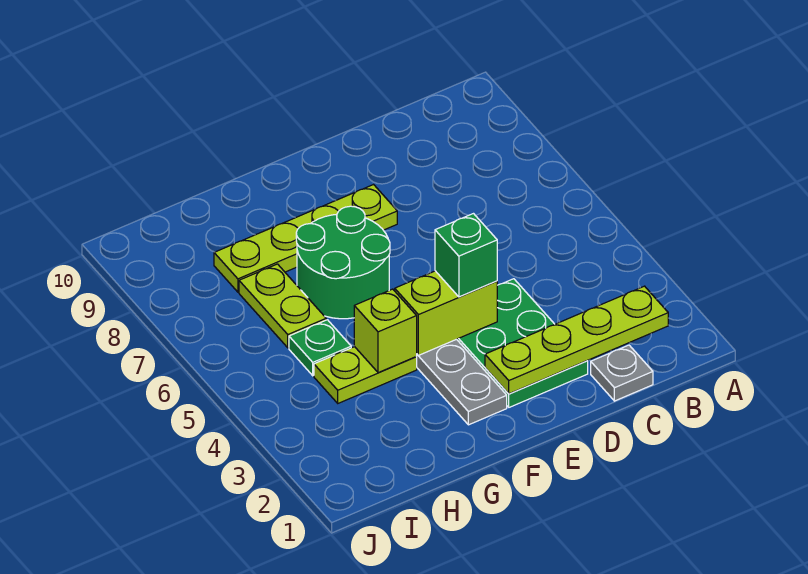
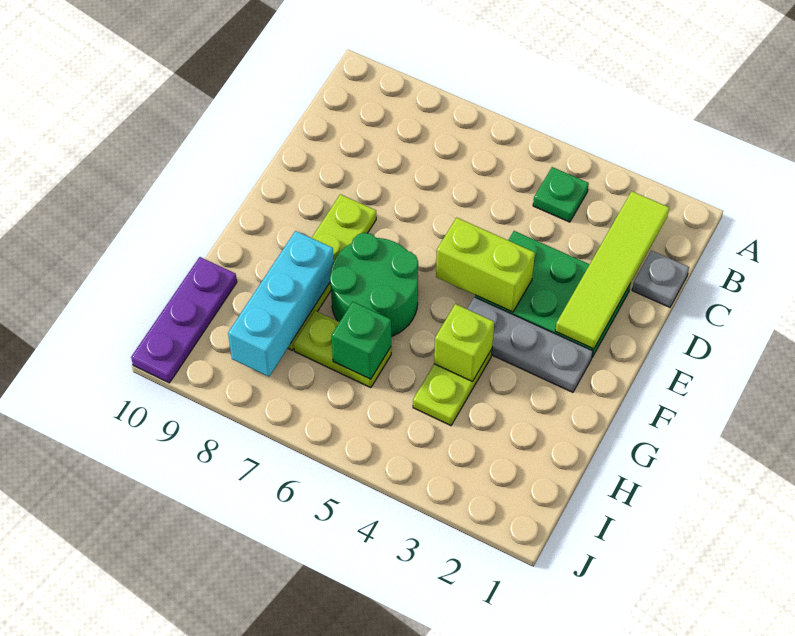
lime plate B2:E2 level 2 -> lime tile B2:E2 level 2
lime brick E4:F4 level 2 -> lime brick E4:E5 level 2
green brick E4 level 3 -> green brick H6 level 2
none -> cyan brick G8:I8 level 2
green plate H5 level 1 -> green plate B4 level 1
none -> purple plate H10:J10 level 1

